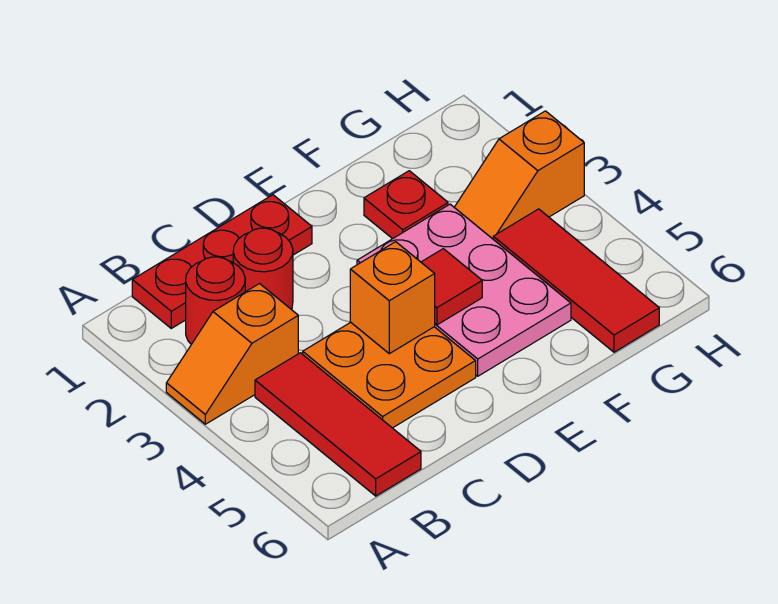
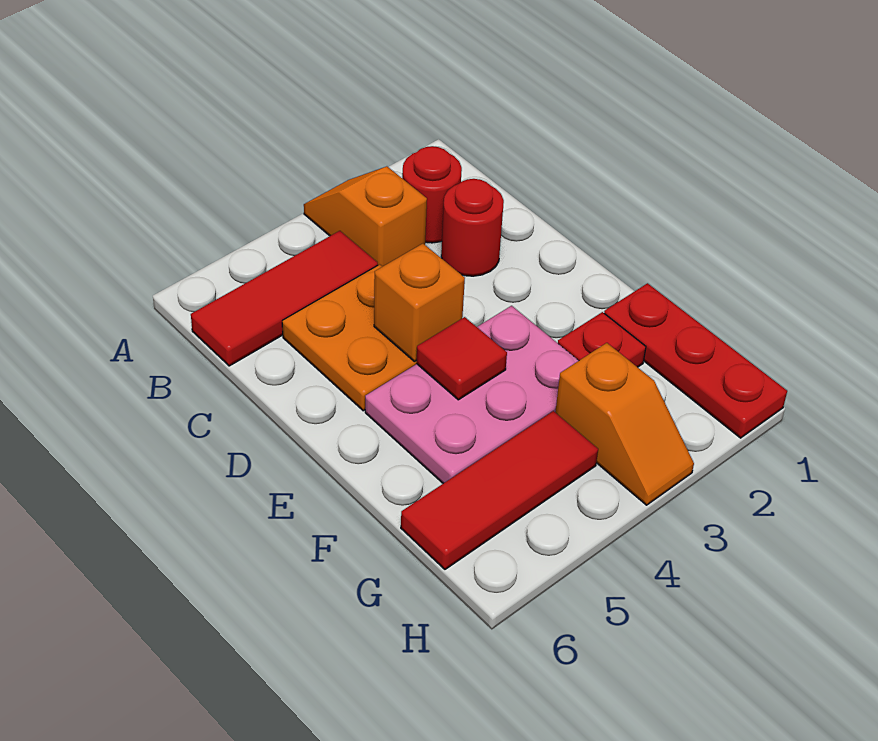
red plate B1:D1 level 1 -> red plate F1:H1 level 1
orange slope G3:H3 level 1 top H -> orange slope G3:H3 level 1 top G

